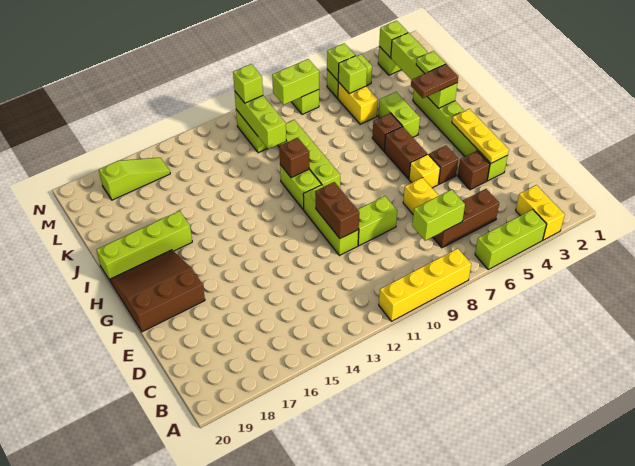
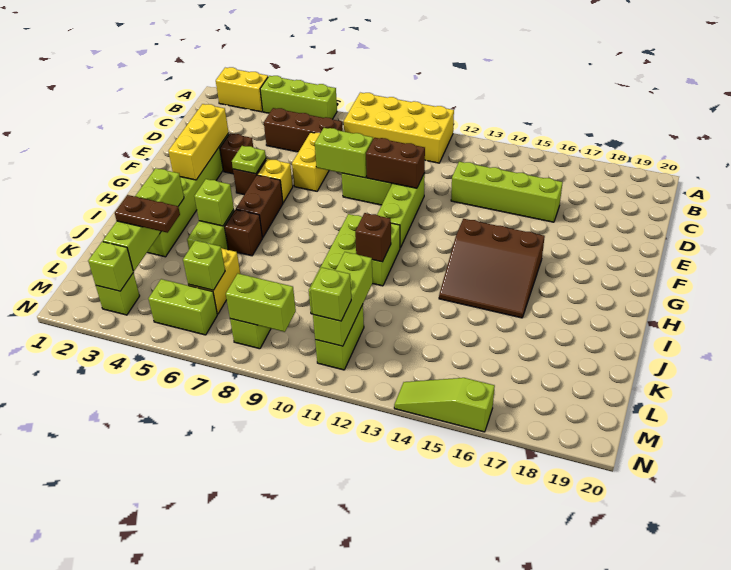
yellow brick A3:B3 level 1 -> yellow brick A2:A3 level 1
yellow brick A8:A11 level 1 -> yellow brick A8:B11 level 1
lime brick C7:C8 level 2 -> lime brick E8:E9 level 2
yellow plate E3:G3 level 2 -> yellow brick E3:G3 level 2
brown brick E11:F11 level 2 -> brown brick E10:E11 level 2
brown slope F18:H20 level 1 top F -> brown slope G14:I16 level 1 top G
brown plate I3:I4 level 3 -> brown plate K3:K4 level 3
lime brick I17:I20 level 1 -> lime brick D13:D16 level 1
lime plate J3 level 3 -> lime plate F5 level 2
lime brick M6 level 2 -> lime brick I5 level 2
lime slope M16:M18 level 1 top 18 -> lime slope N14:N16 level 1 top 16

